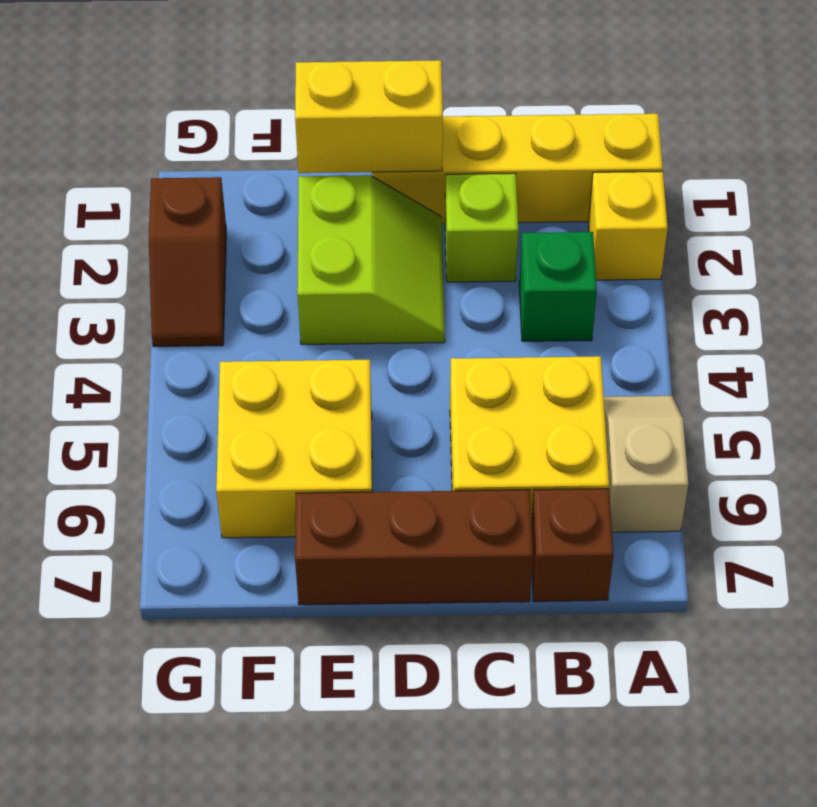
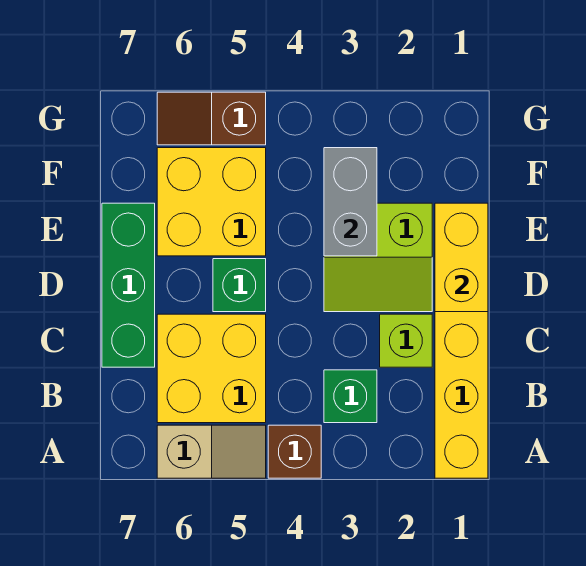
yellow brick A2 level 1 -> none
brown brick B7 level 1 -> brown brick A4 level 1
brown brick C7:E7 level 1 -> green brick C7:E7 level 1
none -> green brick D5 level 1
none -> grey brick E3:F3 level 2
brown slope G2:G3 level 1 top 2 -> brown slope G5:G6 level 1 top 5

